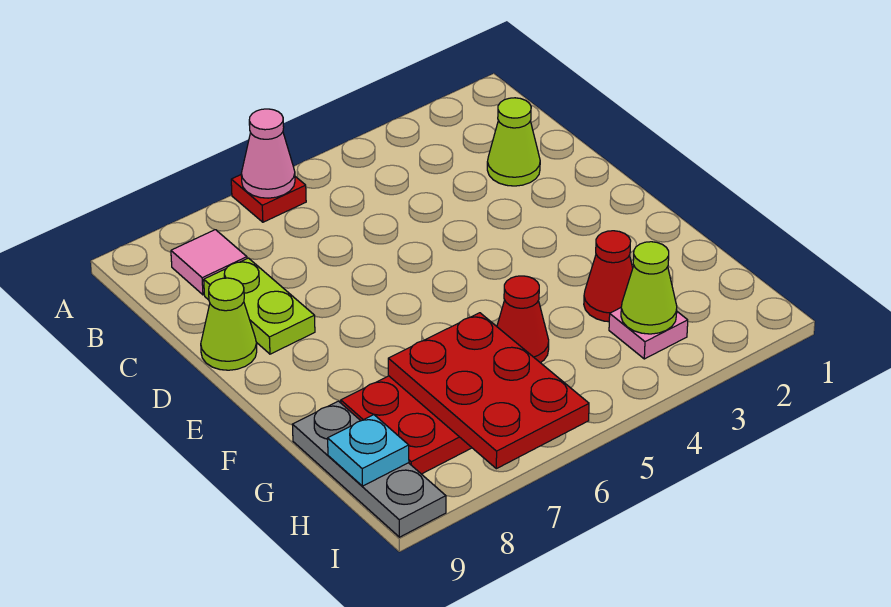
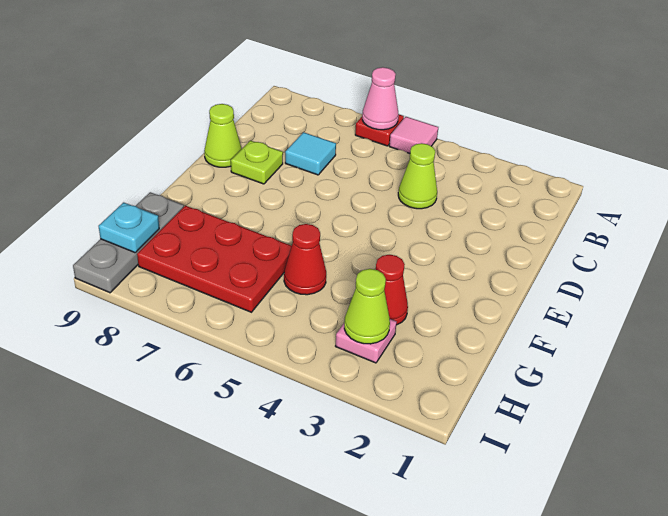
pink tile B8 level 1 -> pink tile A5 level 1
lime cone C2 level 1 -> lime cone C4 level 1
none -> cyan tile C7 level 1
lime plate C8:D8 level 1 -> lime plate D8 level 1
red plate G6:I7 level 2 -> none

